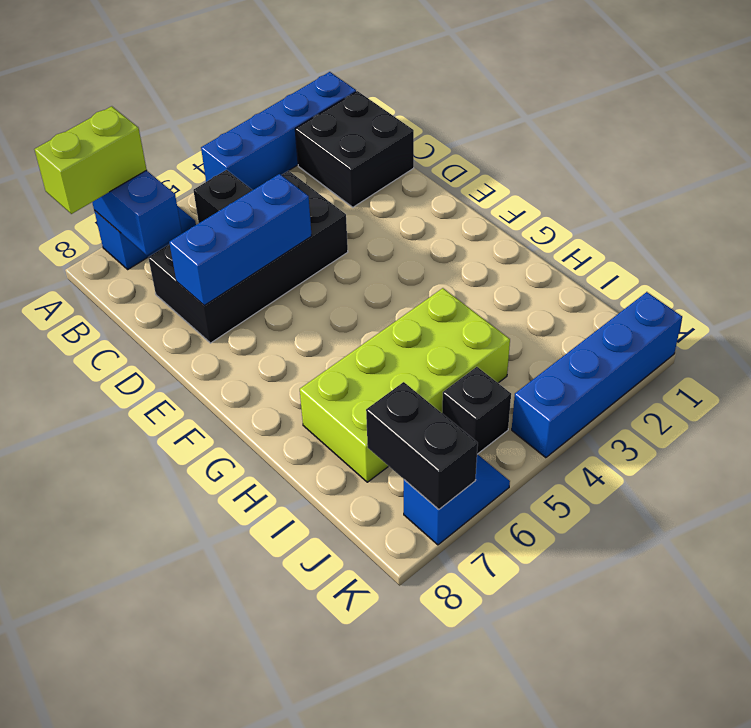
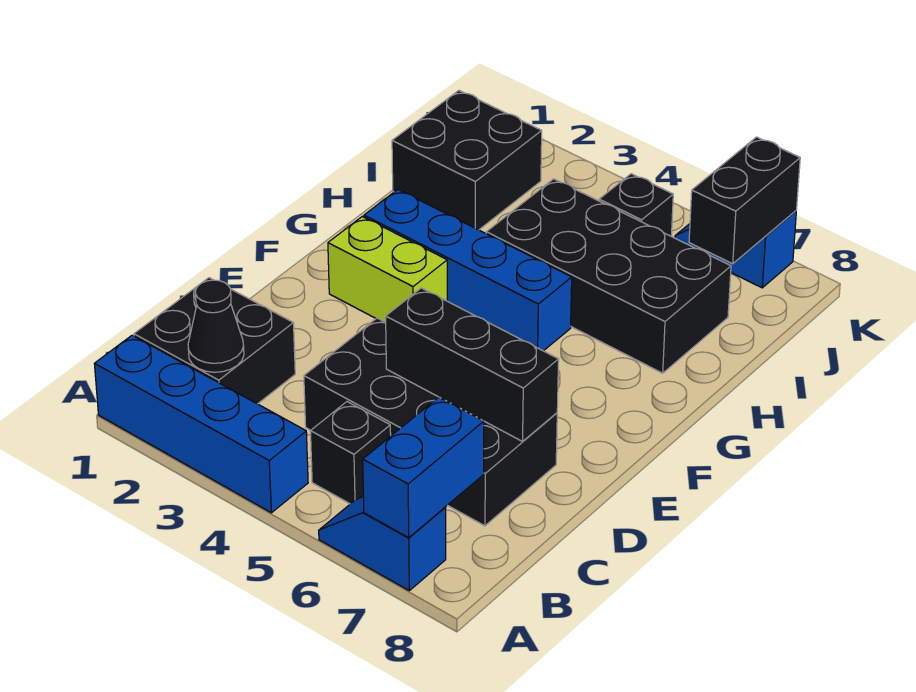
lime brick A7:A8 level 3 -> lime brick F2:F3 level 1
none -> black cone B2 level 2
blue brick D5:D7 level 2 -> black brick D5:D7 level 2
lime brick H4:I7 level 1 -> black brick H4:I7 level 1
none -> black brick I1:J2 level 1
blue brick K1:K4 level 1 -> blue brick G2:G5 level 1

